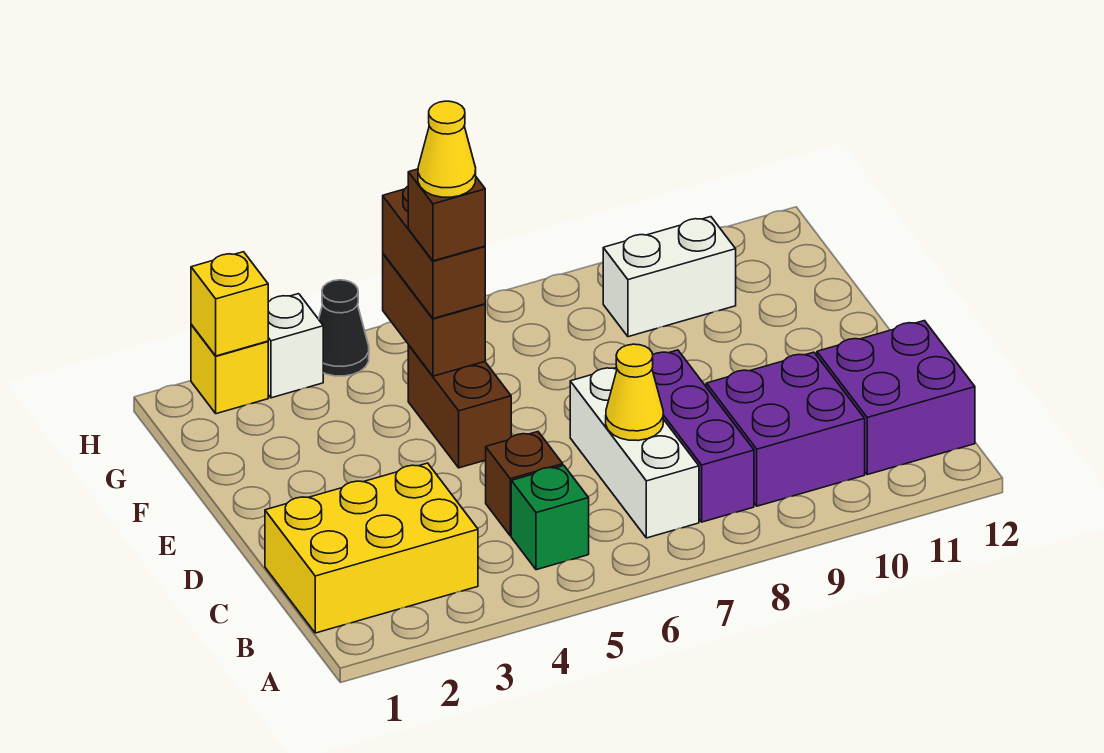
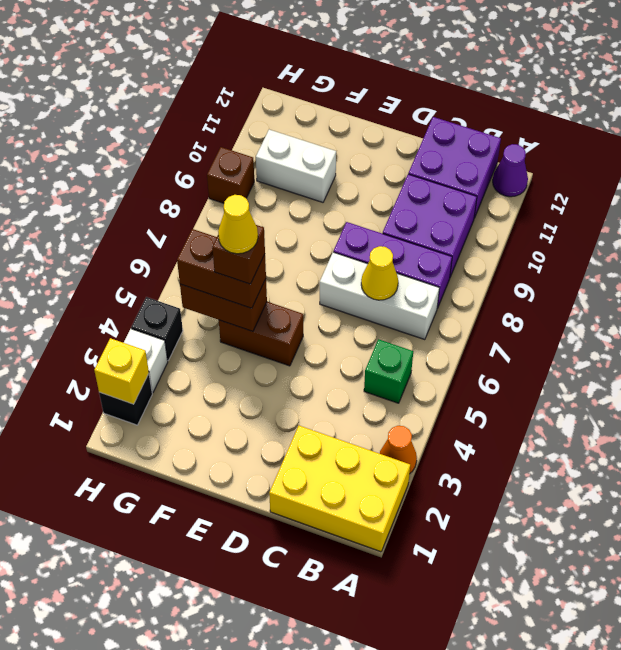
none -> orange cone A3 level 1
none -> purple cone A12 level 1
yellow brick B1:C3 level 1 -> yellow brick A1:C2 level 1
brown brick C5 level 1 -> brown brick H9 level 1
white brick G9:G10 level 1 -> white brick F10:G10 level 1
yellow brick H2 level 1 -> black brick H2 level 1
black cone H4 level 1 -> black brick H4 level 1

